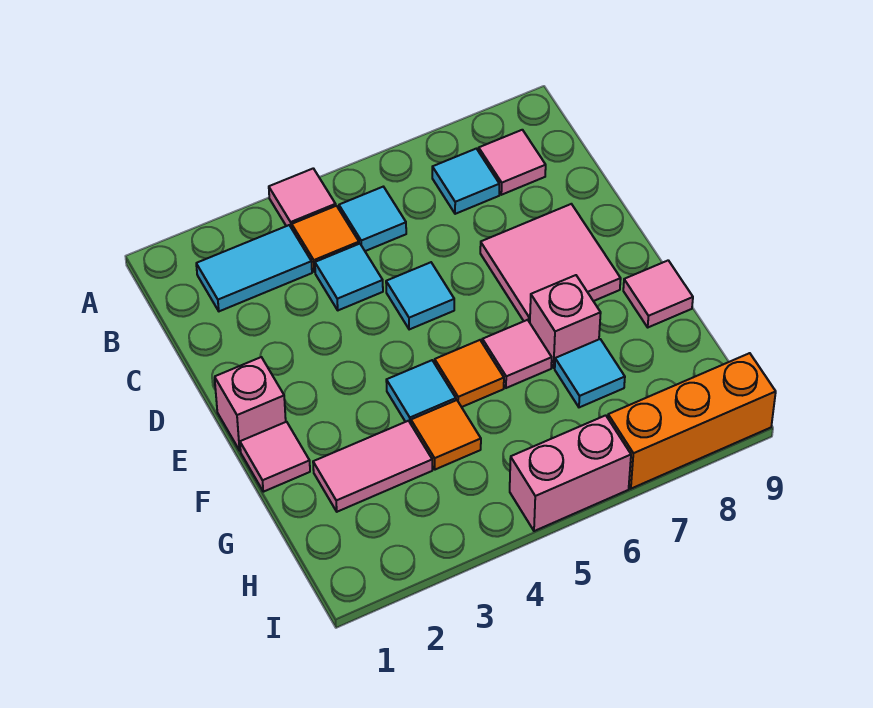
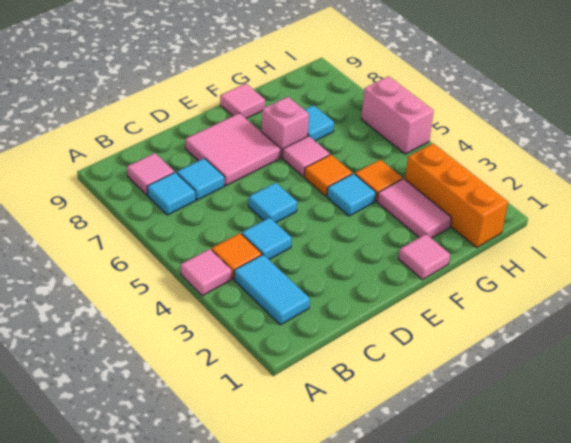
cyan tile B5 level 1 -> cyan tile C7 level 1
pink brick E1 level 1 -> none
orange brick I7:I9 level 1 -> orange brick H1:H3 level 1

